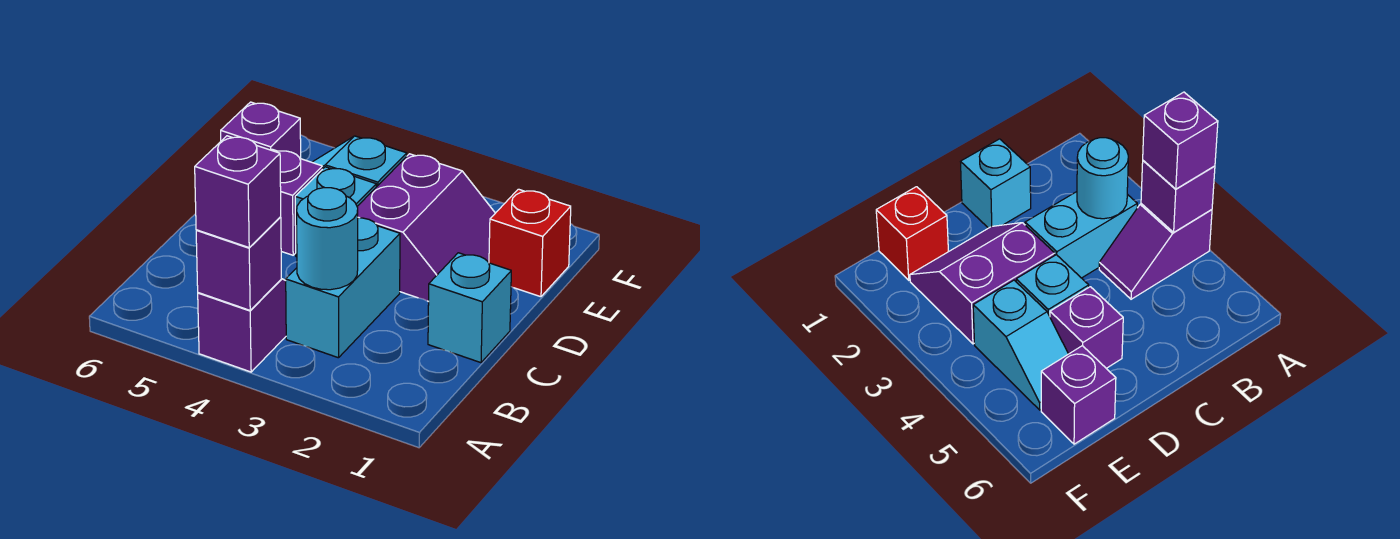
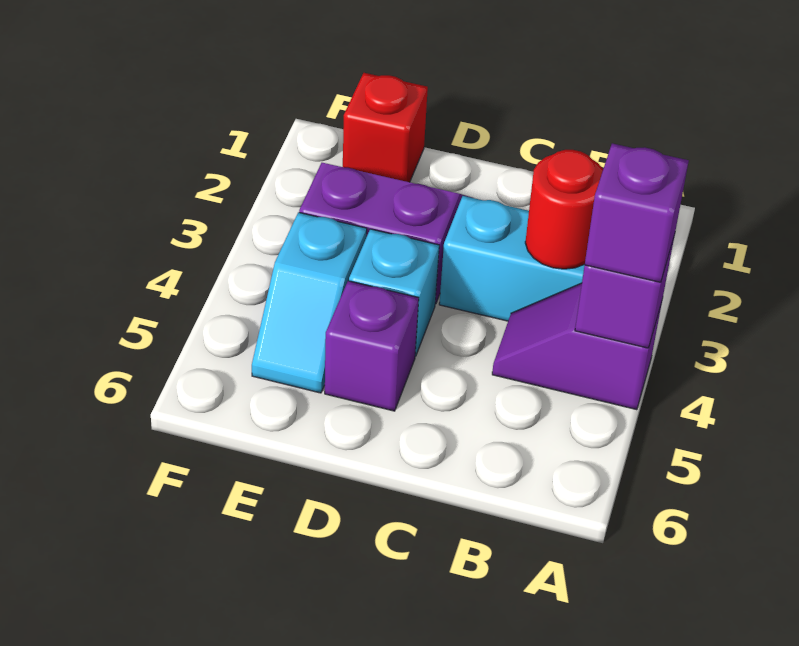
cyan round brick B3 level 2 -> red round brick B3 level 2
cyan brick C1 level 1 -> none
purple brick E6 level 1 -> none

